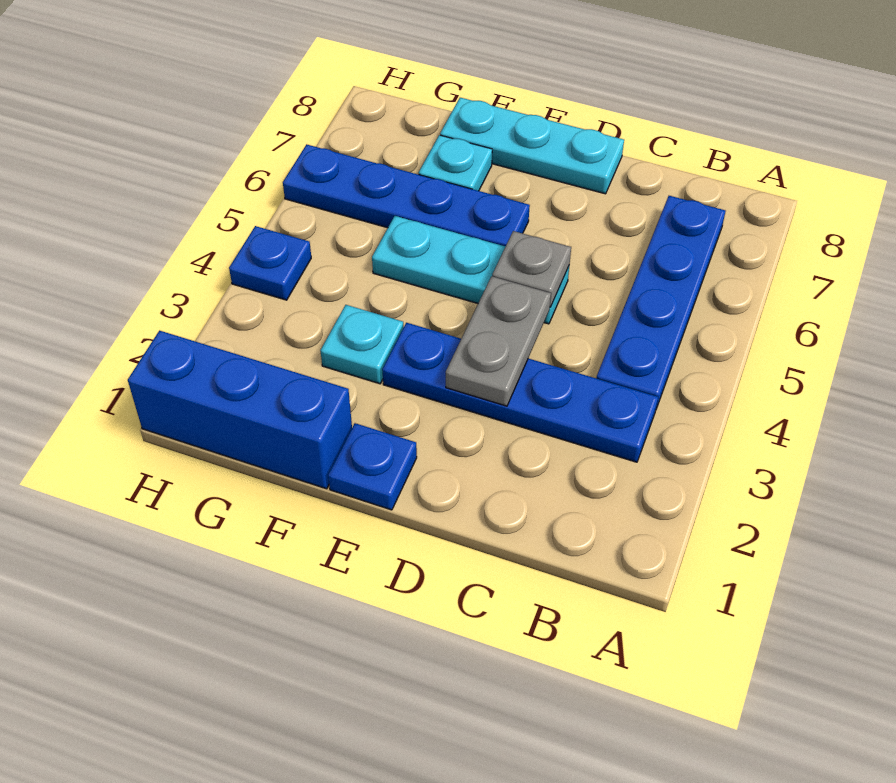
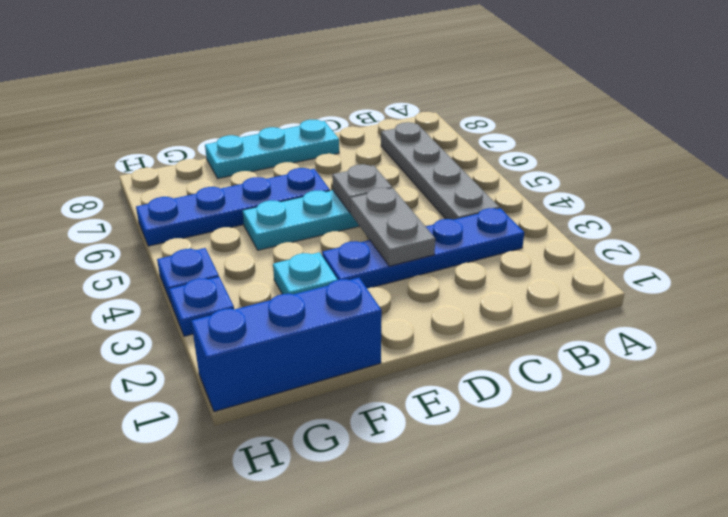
blue plate B4:B7 level 1 -> grey plate B4:B7 level 1
blue plate E1 level 1 -> blue plate H3 level 1
cyan plate F7 level 1 -> none

